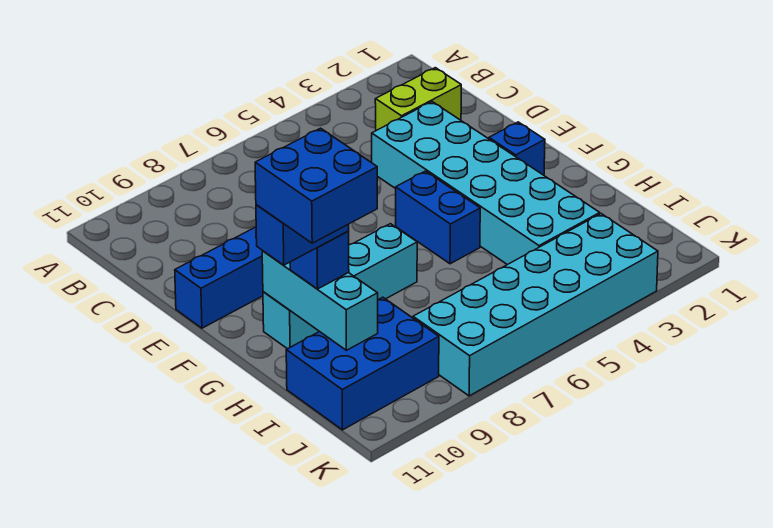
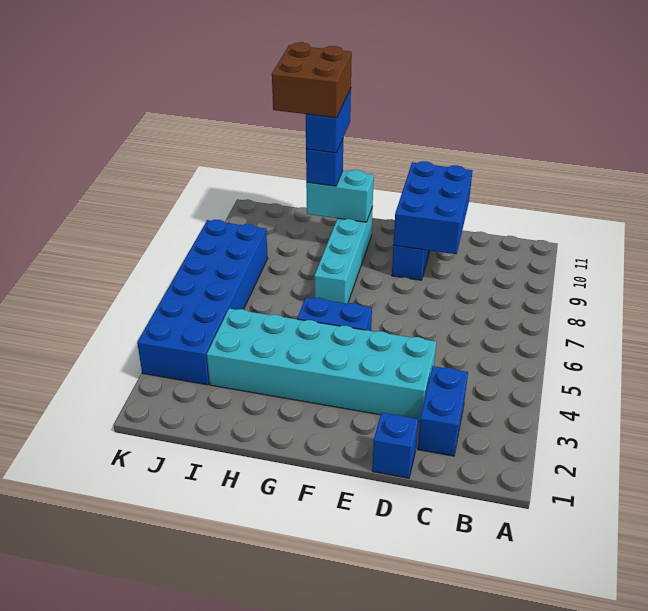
lime brick C2:C3 level 1 -> blue brick C2:C3 level 1
blue brick F2 level 1 -> blue brick D1 level 1
cyan brick G10:I10 level 2 -> cyan brick G10:H10 level 2
blue brick H10:I11 level 5 -> brown brick H10:I11 level 5
blue brick I9:J11 level 1 -> blue brick D9:E11 level 2
cyan brick J3:K8 level 1 -> blue brick J3:K8 level 1

